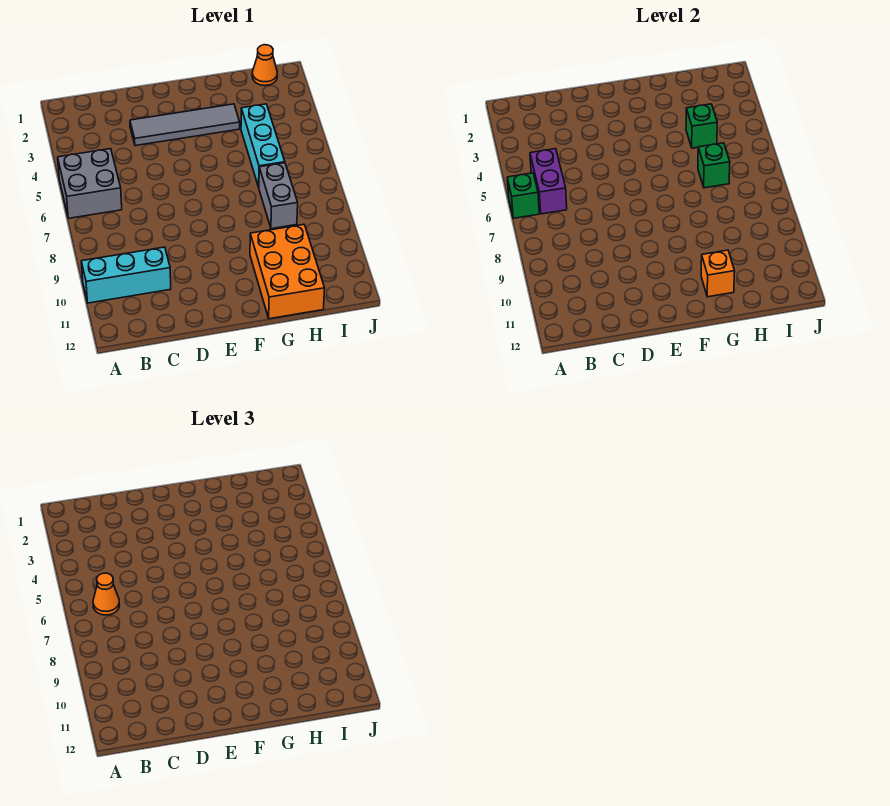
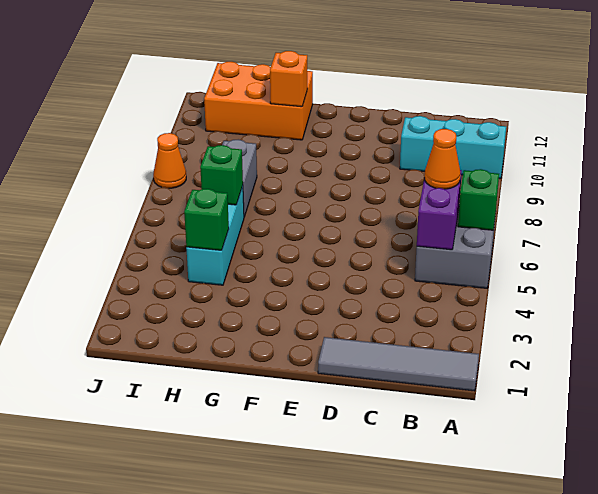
grey tile D3:G3 level 1 -> grey tile A1:D1 level 1
orange brick G10:H12 level 1 -> orange brick G11:I12 level 1
orange cone I1 level 1 -> orange cone J8 level 1

